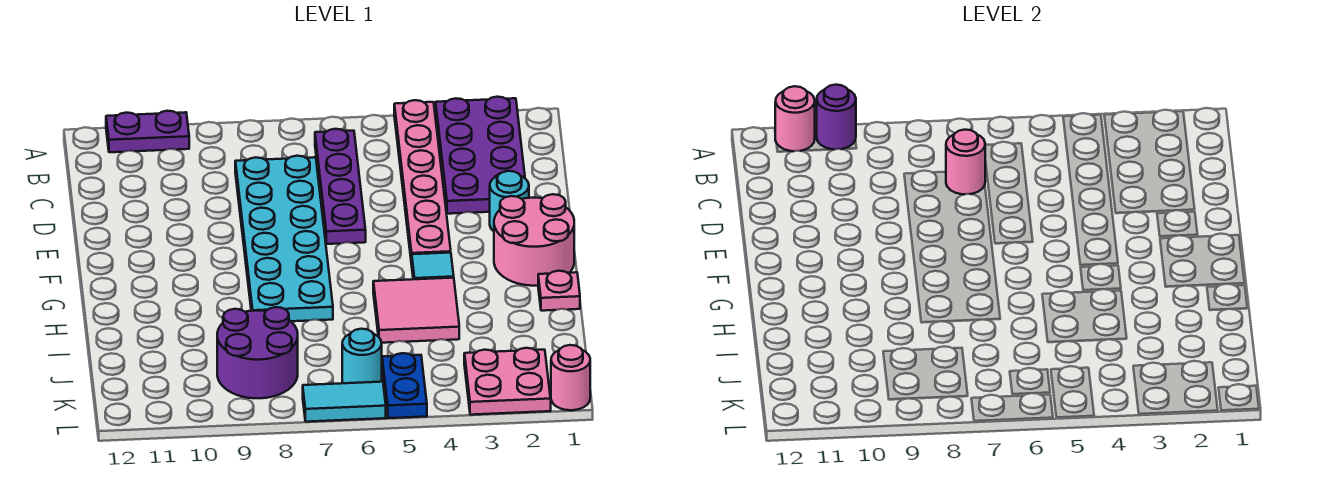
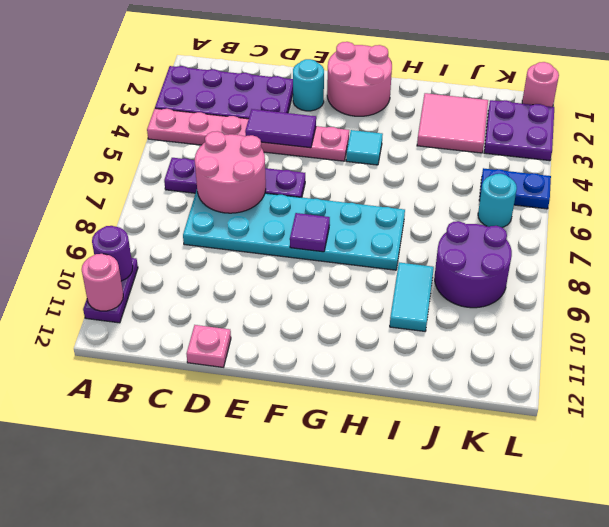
pink round brick C7 level 2 -> pink round brick C6:D7 level 2
none -> purple tile D4:E4 level 2
none -> purple tile F8 level 2
pink plate H1 level 1 -> pink plate D12 level 1
pink tile H4:I5 level 1 -> pink tile I2:J3 level 1
pink plate K2:L3 level 1 -> purple plate K2:L3 level 1
cyan tile L6:L7 level 1 -> cyan tile I9:I10 level 1

